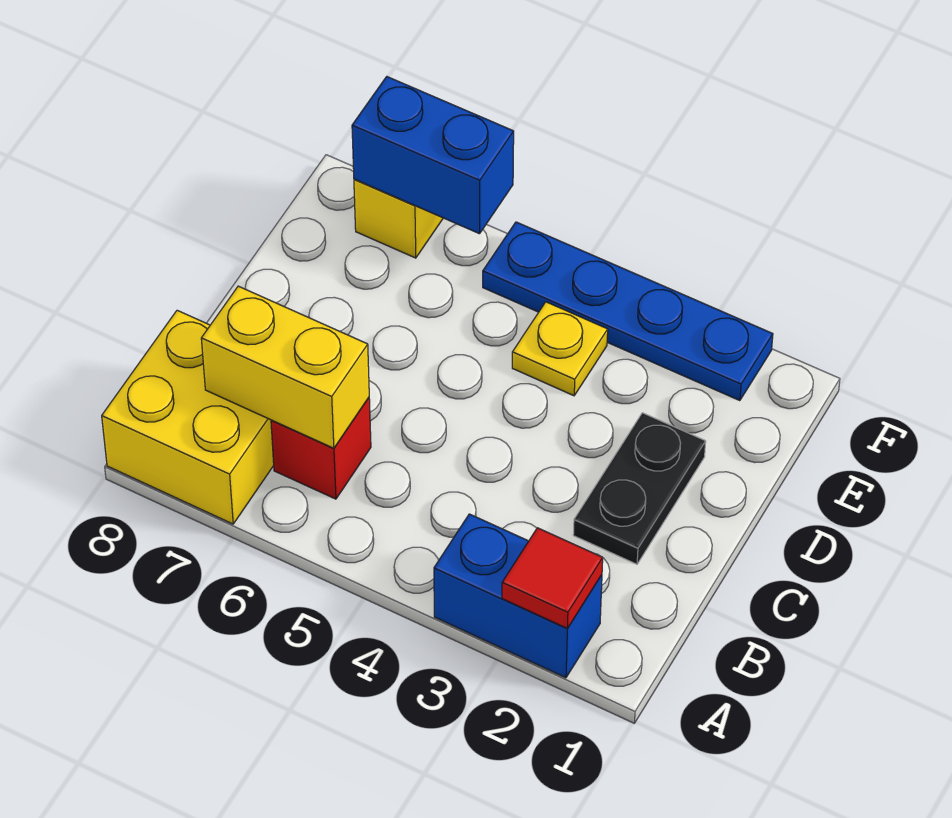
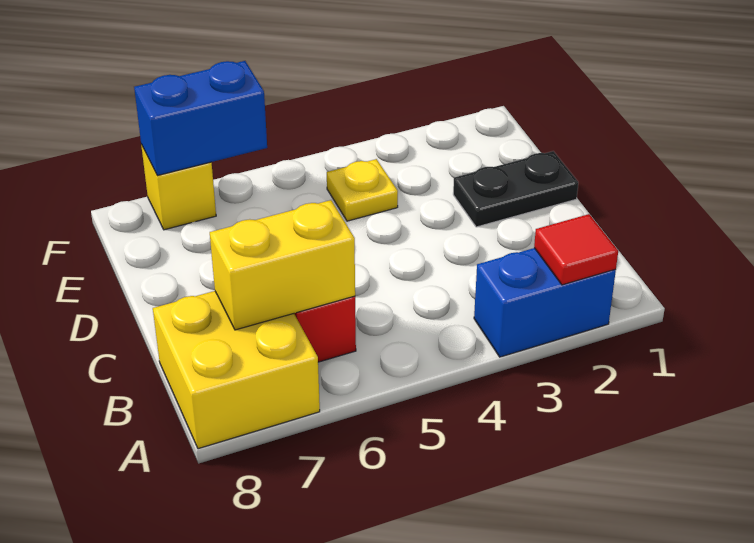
black plate C2:D2 level 1 -> black plate D1:D2 level 1
blue plate F2:F5 level 1 -> none

